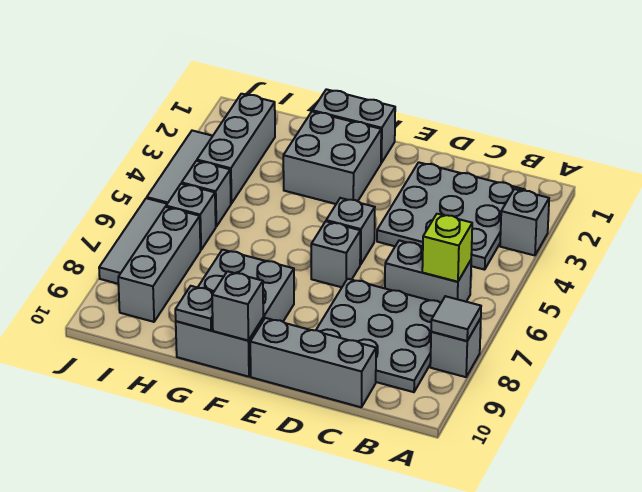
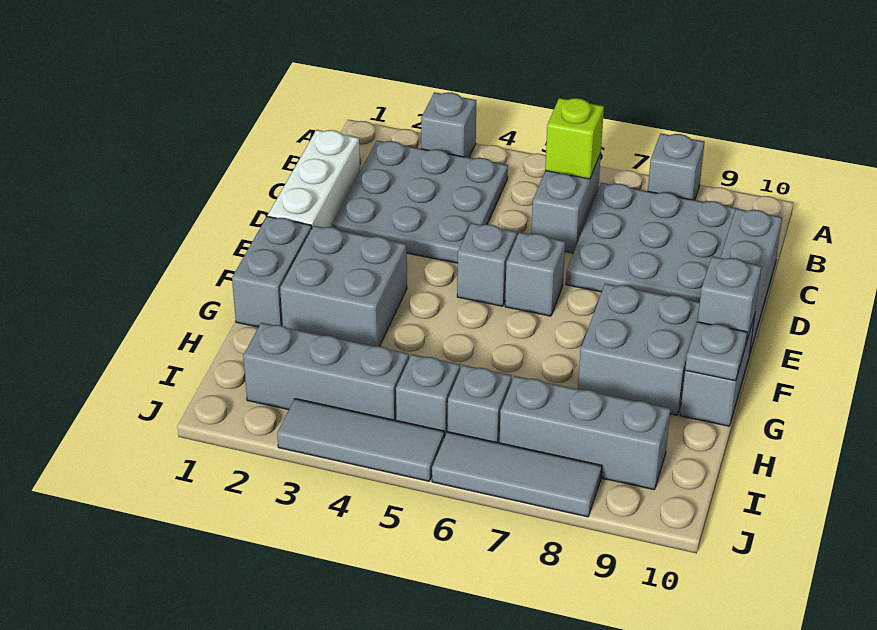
grey tile A8 level 2 -> none
none -> white brick C1:E1 level 1

